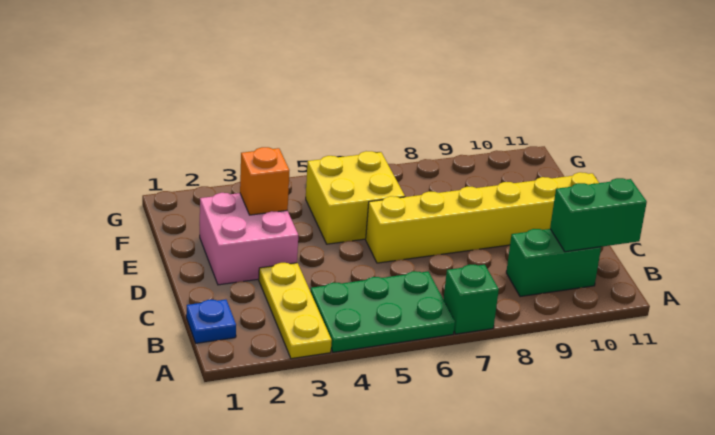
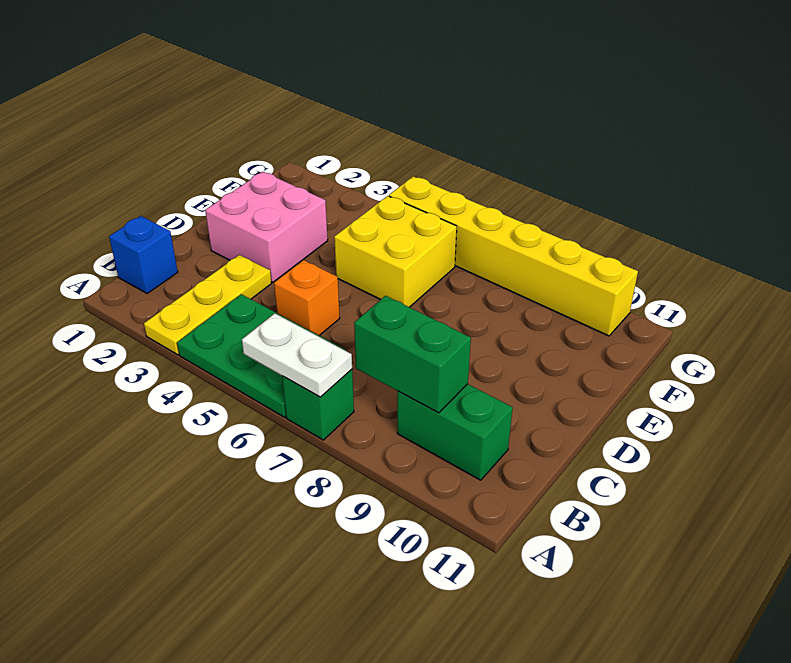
none -> white plate A6:A7 level 2
blue plate B1 level 1 -> blue brick B1 level 1
green brick B10:B11 level 2 -> green brick B8:B9 level 2
yellow brick D6:D11 level 1 -> yellow brick G5:G10 level 1
orange brick E3 level 2 -> orange brick C5 level 1

